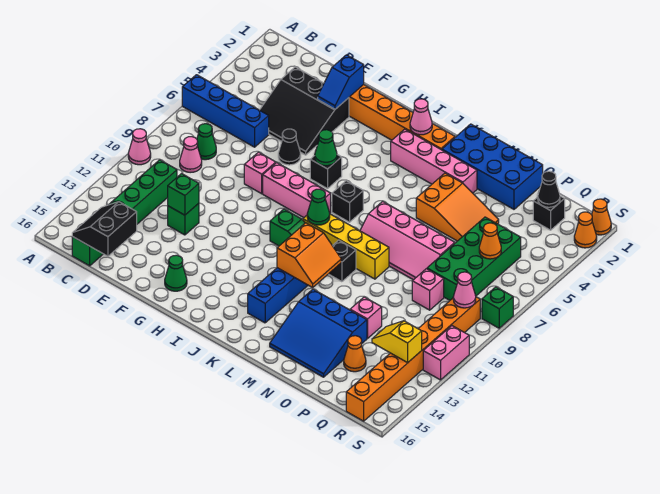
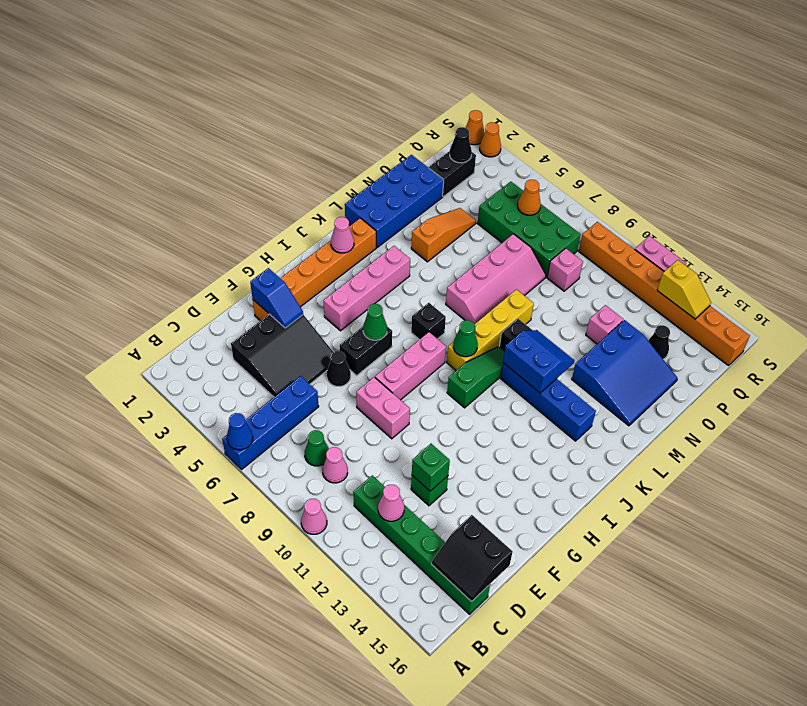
none -> blue cone A6 level 2
pink brick F8 level 1 -> pink brick F8:F9 level 1
green cone G15 level 1 -> none
black brick H6 level 1 -> black brick G6:H6 level 1
pink brick J3:M3 level 1 -> pink brick H4:K4 level 1
orange slope K11:L12 level 2 top K -> blue slope K11:L12 level 2 top K
orange slope M4:O5 level 1 top M -> orange slope M4:O4 level 1 top M
orange cone P14 level 1 -> black cone P14 level 1
black brick Q2 level 1 -> black brick P2:Q2 level 1
yellow slope Q13:R13 level 2 top R -> yellow slope R13:R14 level 2 top 13
pink cone R9 level 2 -> pink cone C12 level 2
green brick S8 level 1 -> none

